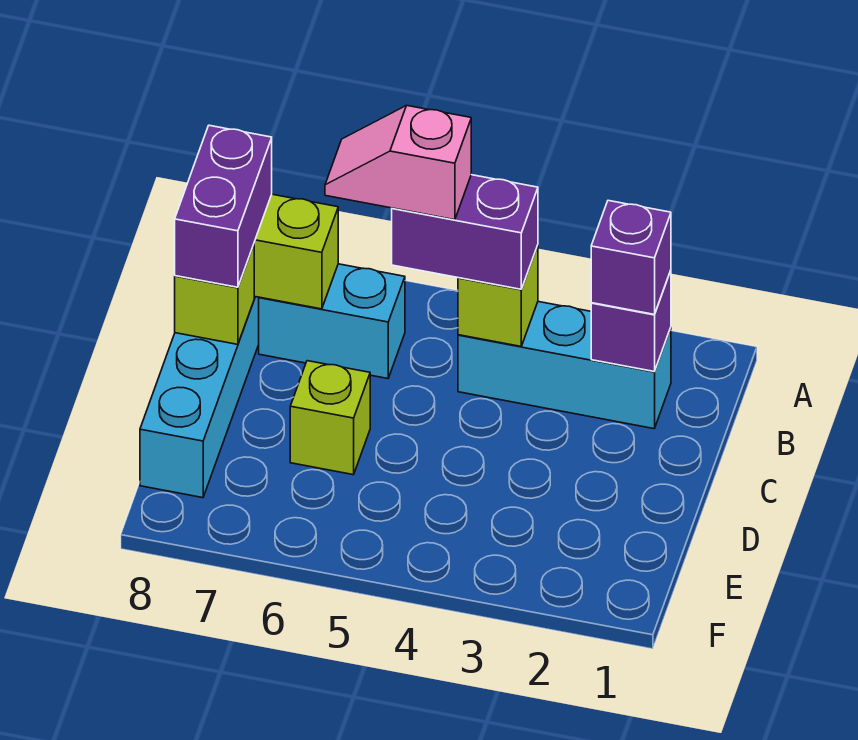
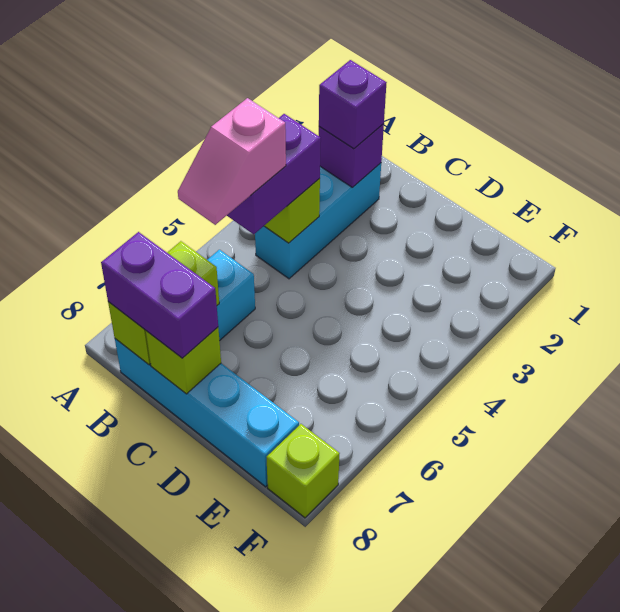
lime brick D6 level 1 -> lime brick F8 level 1

